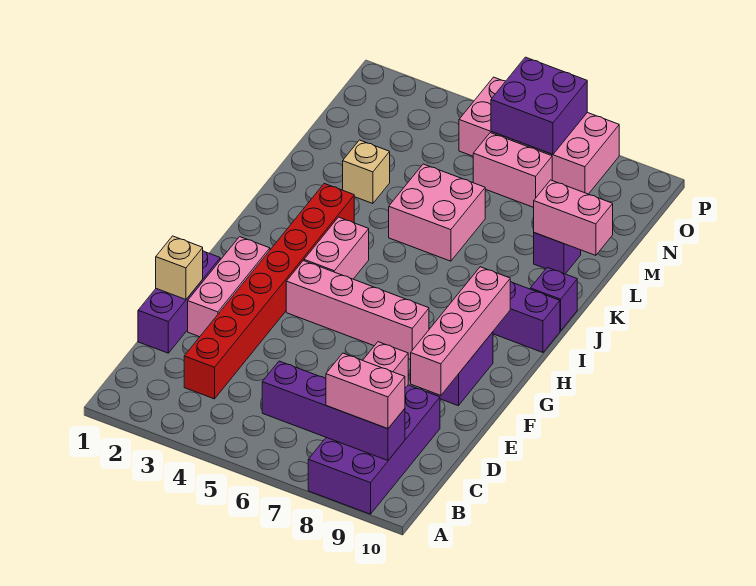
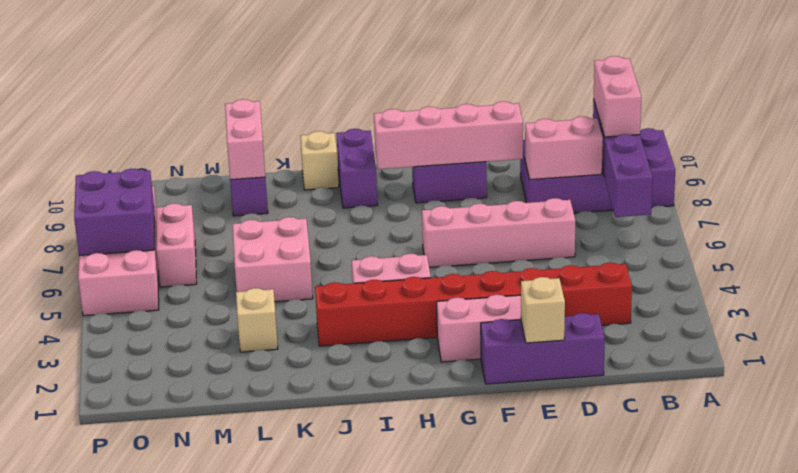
pink brick G4:G7 level 1 -> pink brick D6:G6 level 1
purple brick J10 level 1 -> tan brick J10 level 1

